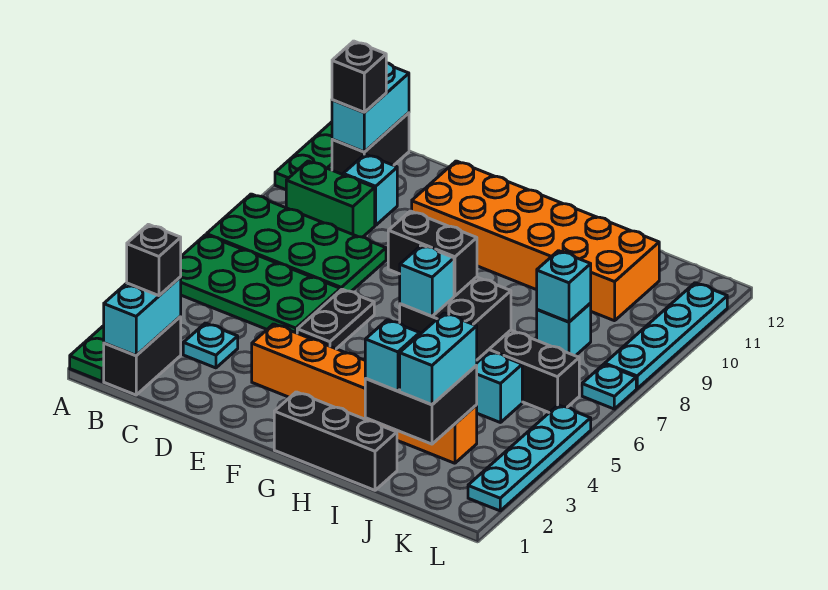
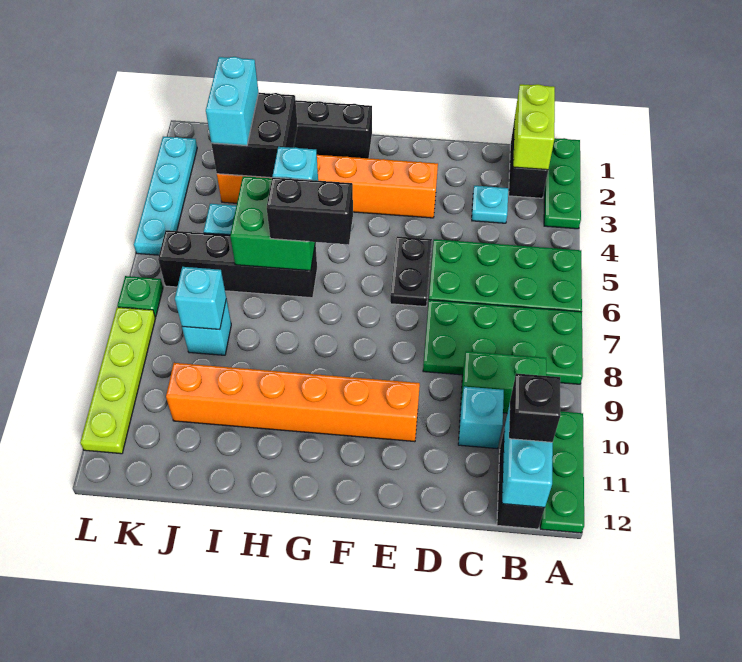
cyan brick B1:B2 level 2 -> lime brick B1:B2 level 2
black brick B2 level 3 -> none
orange brick E10:J11 level 1 -> orange brick E10:J10 level 1
black brick H5:I6 level 2 -> green brick H5:I6 level 2
cyan brick I2 level 3 -> none
cyan plate L7 level 1 -> green plate L7 level 1
cyan plate L8:L11 level 1 -> lime plate L8:L11 level 1

